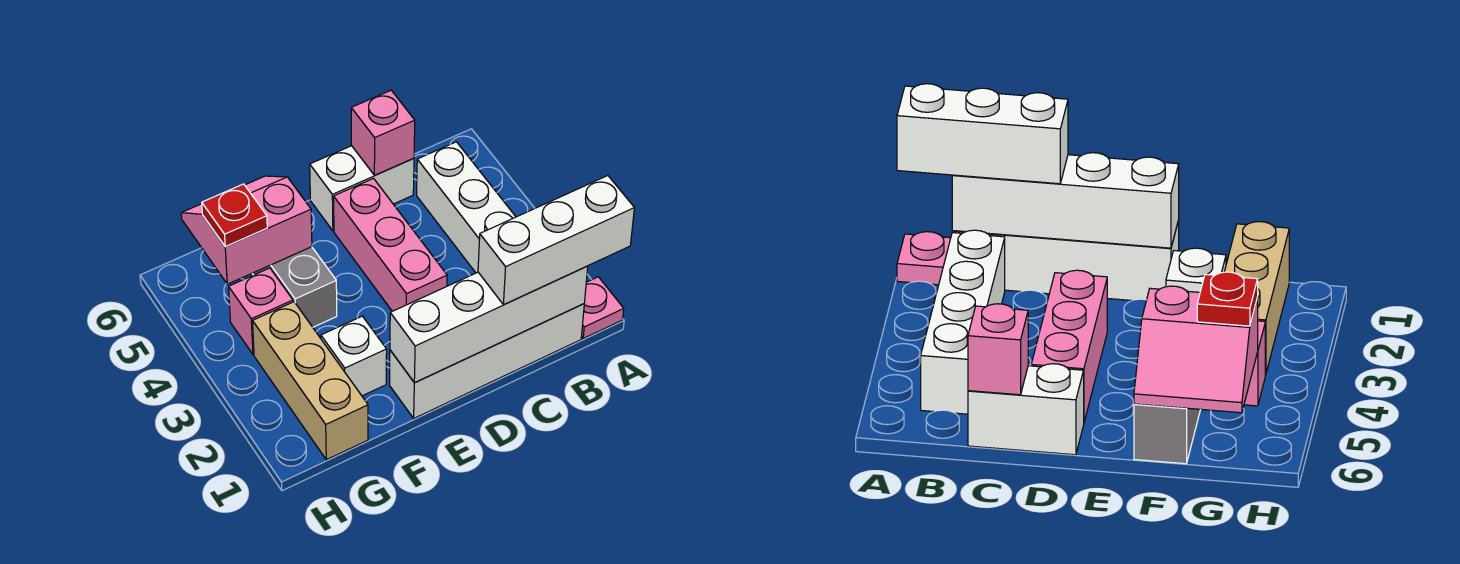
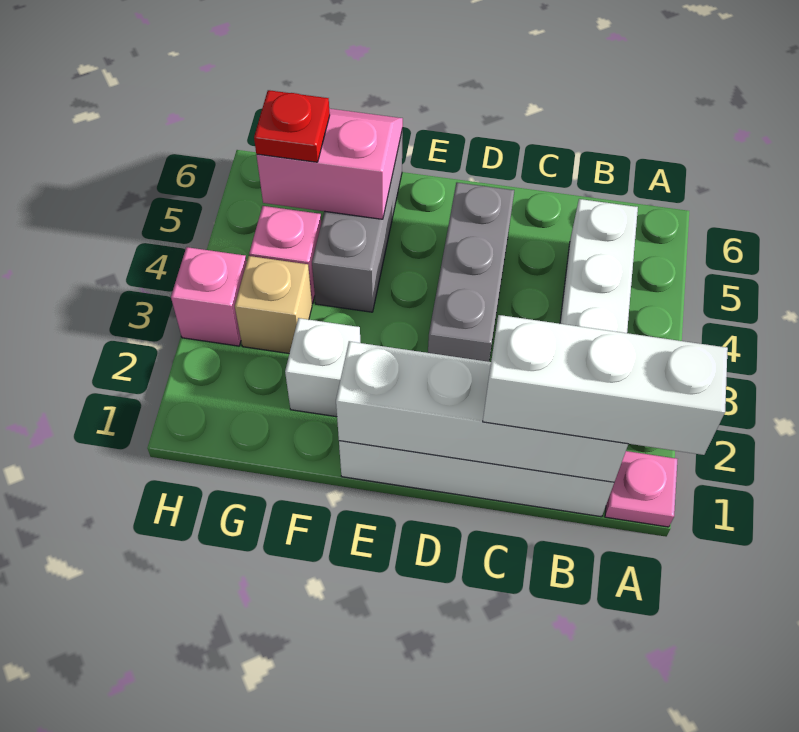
white brick C6:D6 level 1 -> none
pink brick C6 level 2 -> pink brick H3 level 1
pink brick D3:D5 level 1 -> grey brick D3:D5 level 1
tan brick G1:G3 level 1 -> tan brick G3 level 1

